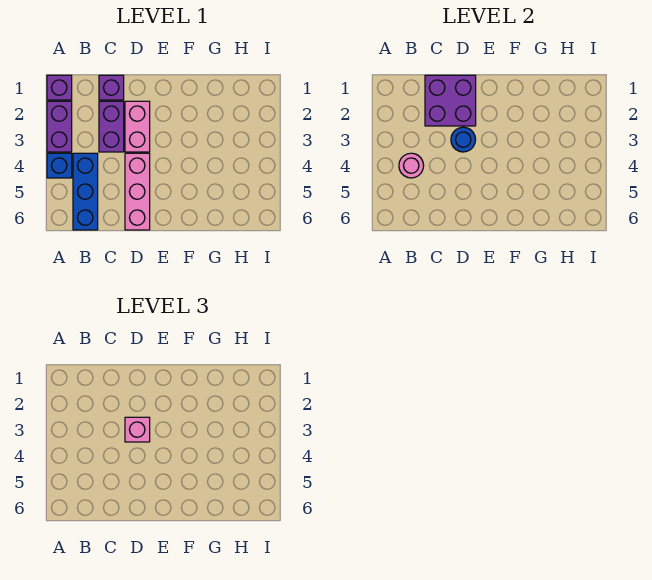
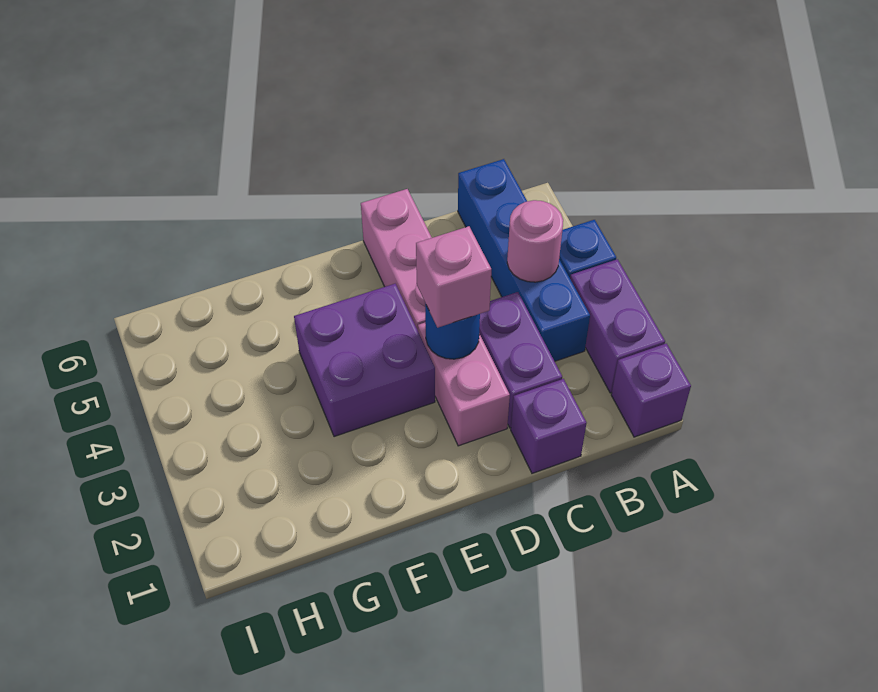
blue brick B4:B6 level 1 -> blue brick B3:B6 level 1
purple brick C1:D2 level 2 -> purple brick E3:F4 level 1

